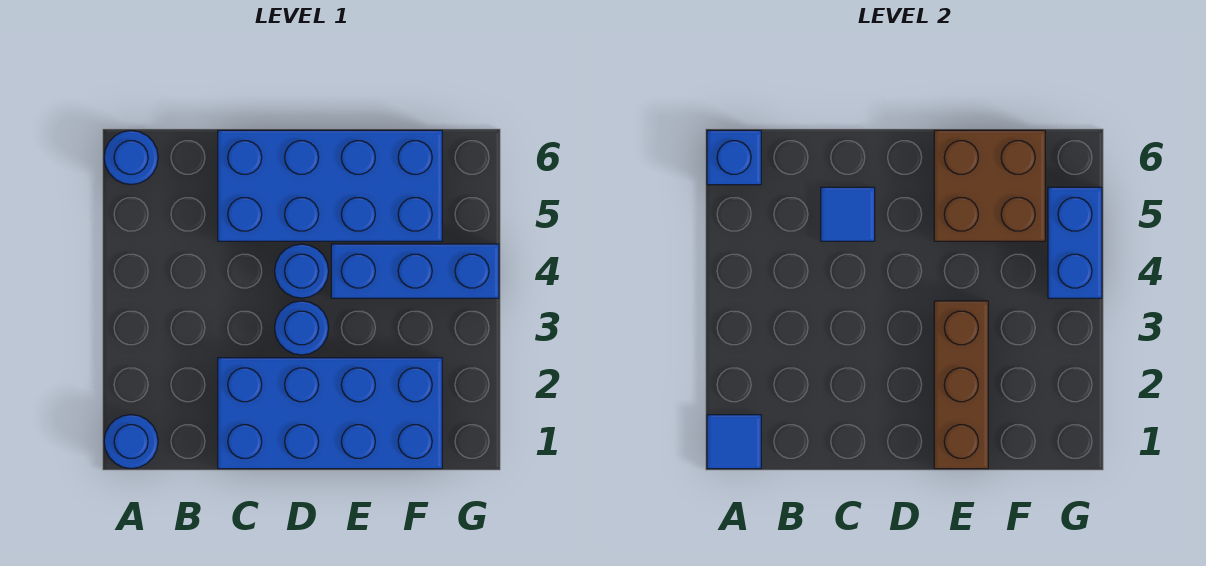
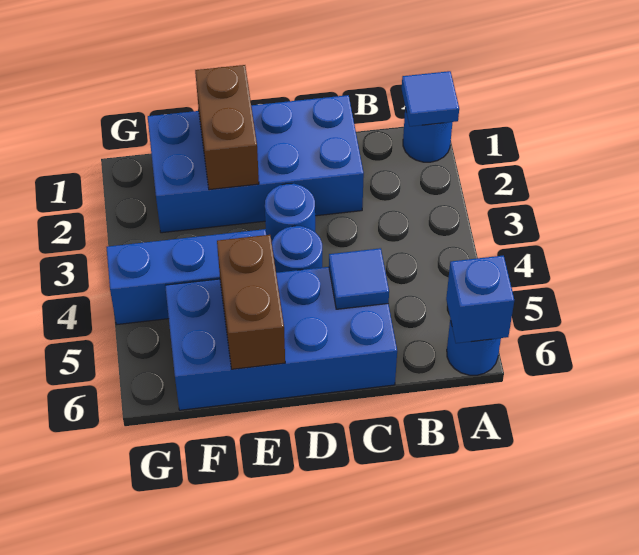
brown brick E1:E3 level 2 -> brown brick E1:E2 level 2
brown brick E5:F6 level 2 -> brown brick E5:E6 level 2
blue brick G4:G5 level 2 -> none

